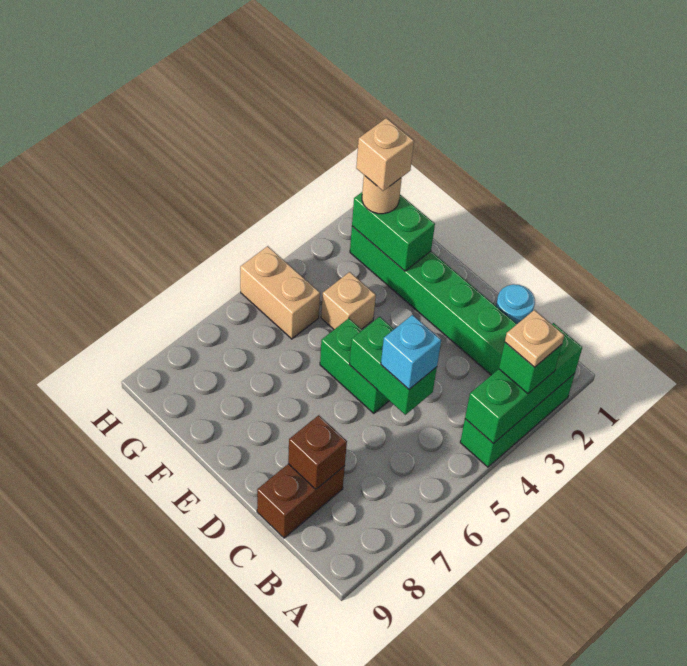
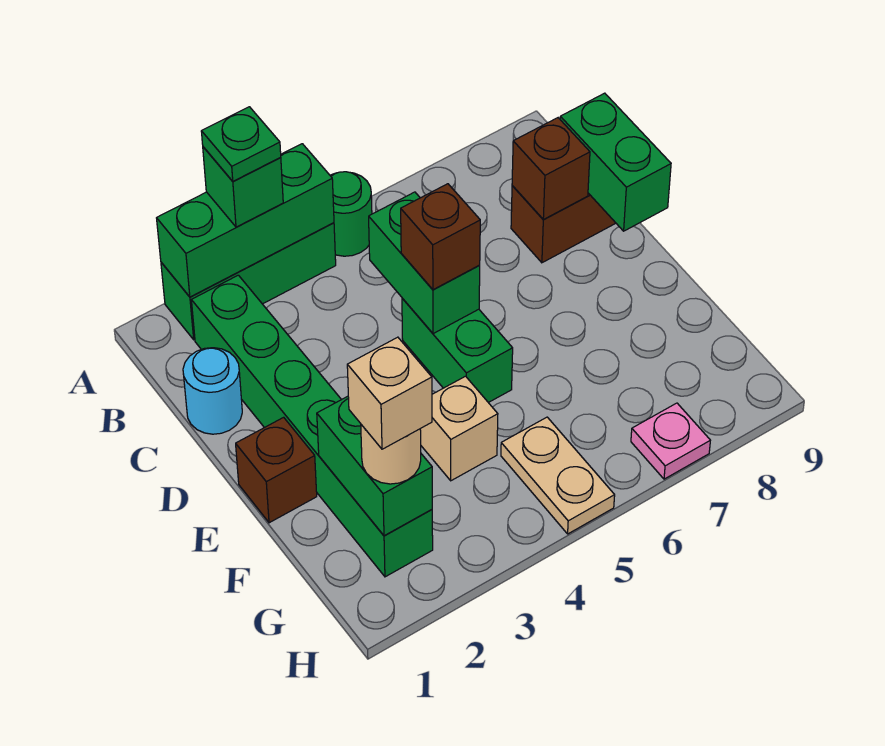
tan plate A3 level 4 -> green plate A3 level 4
none -> green round brick A5 level 1
cyan brick C5 level 3 -> none
none -> green brick C9:D9 level 2
none -> brown brick D5 level 3
none -> brown brick E1 level 1
tan brick G5:H5 level 1 -> tan plate G5:H5 level 1
none -> pink plate H7 level 1

